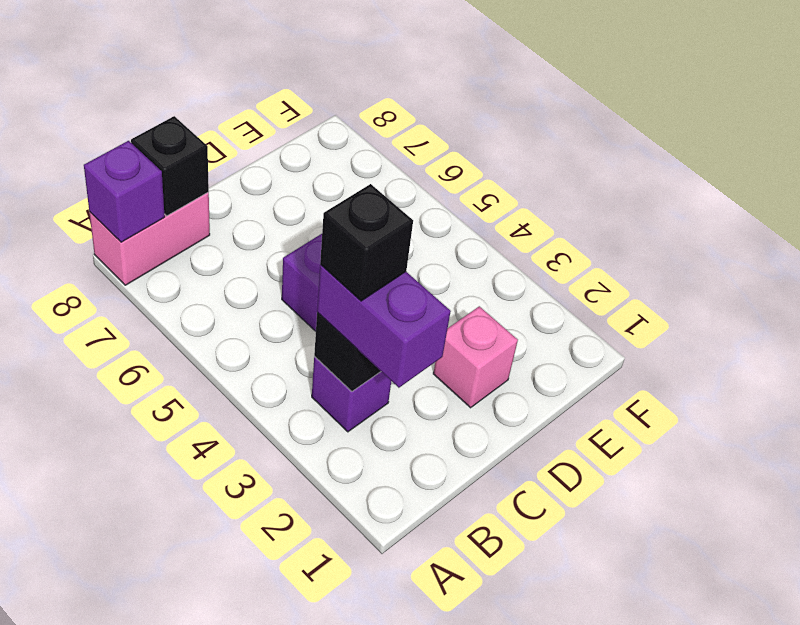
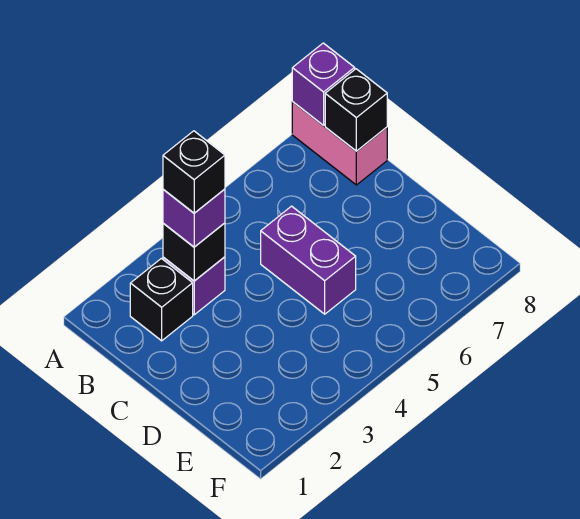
none -> black brick B2 level 1
purple brick B2:B3 level 3 -> purple brick B3 level 3
pink brick D2 level 1 -> none

